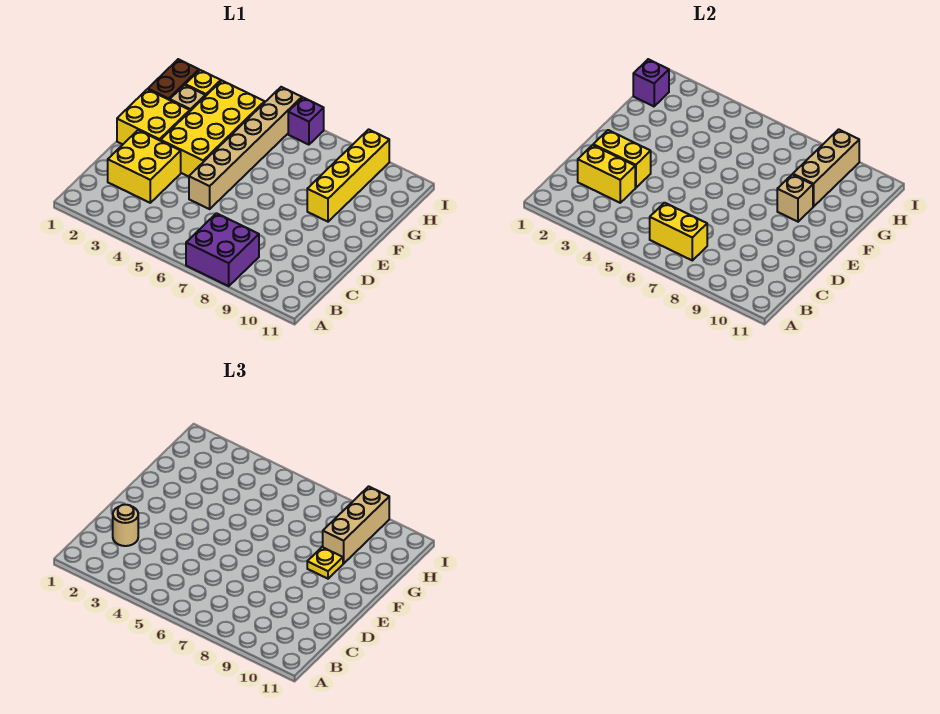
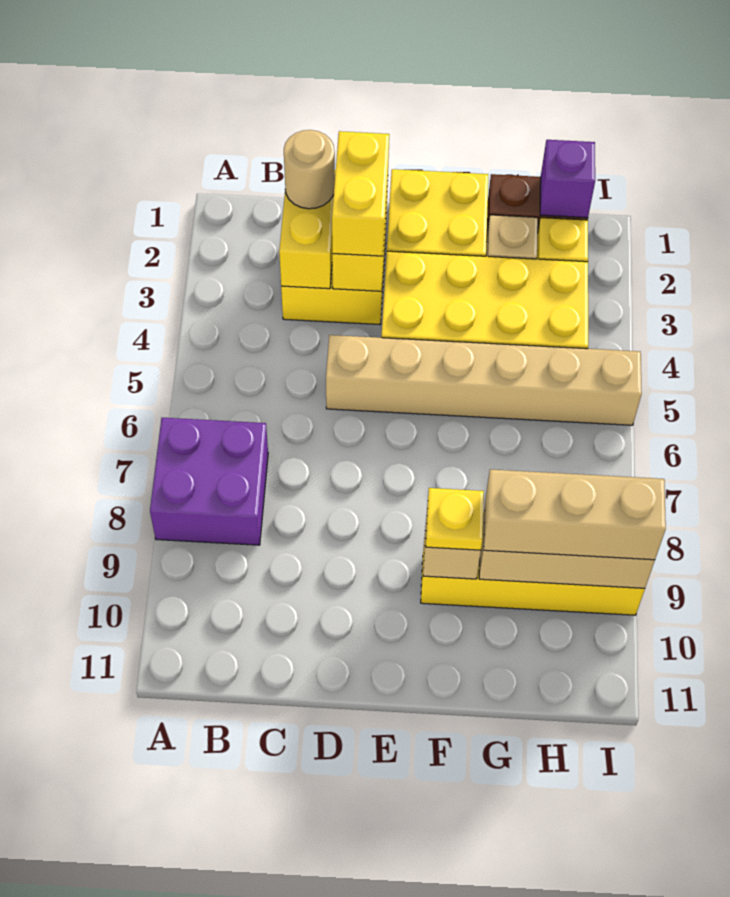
yellow brick B6:B7 level 2 -> yellow brick D2:D3 level 3
purple brick I6 level 1 -> none

